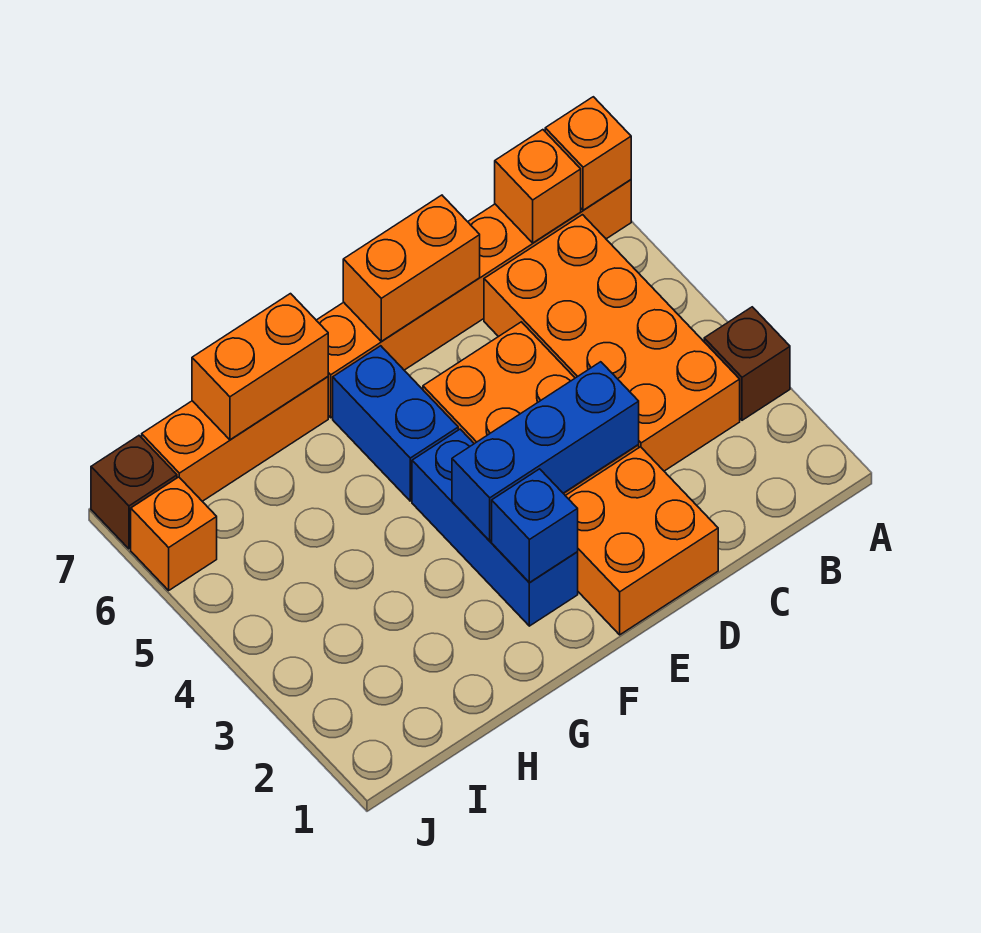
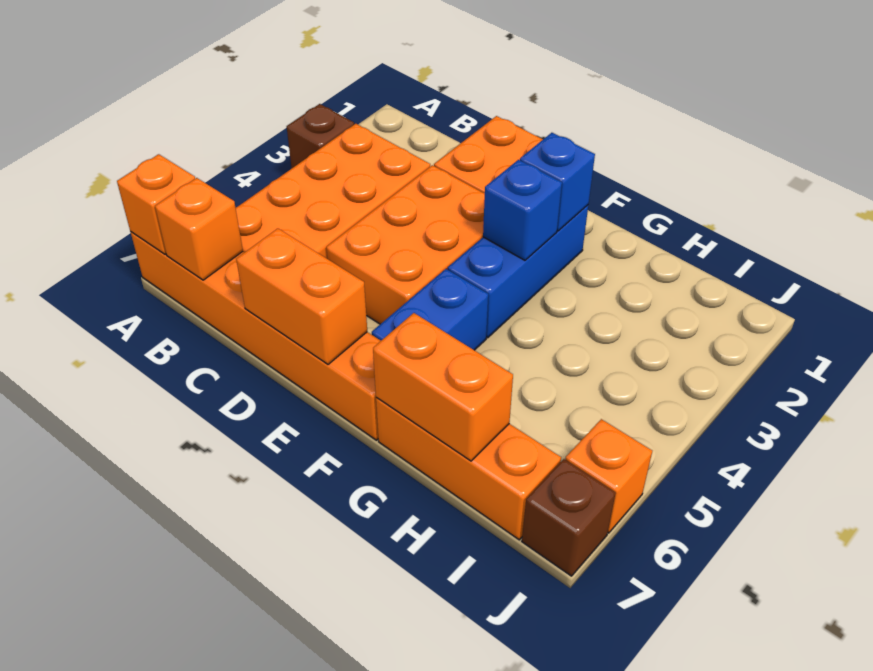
blue brick D3:F3 level 2 -> blue brick F3 level 2

